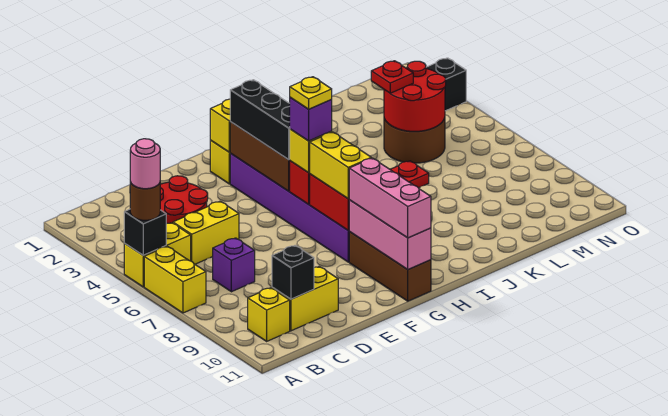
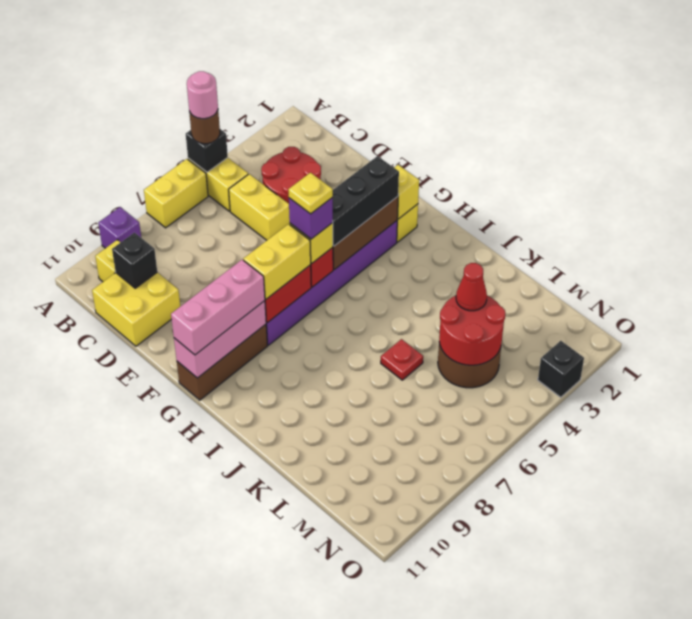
purple brick C7 level 1 -> purple brick A9 level 1
yellow brick C10:D10 level 1 -> yellow brick C10:D11 level 1
red plate L4 level 3 -> red cone L4 level 3

